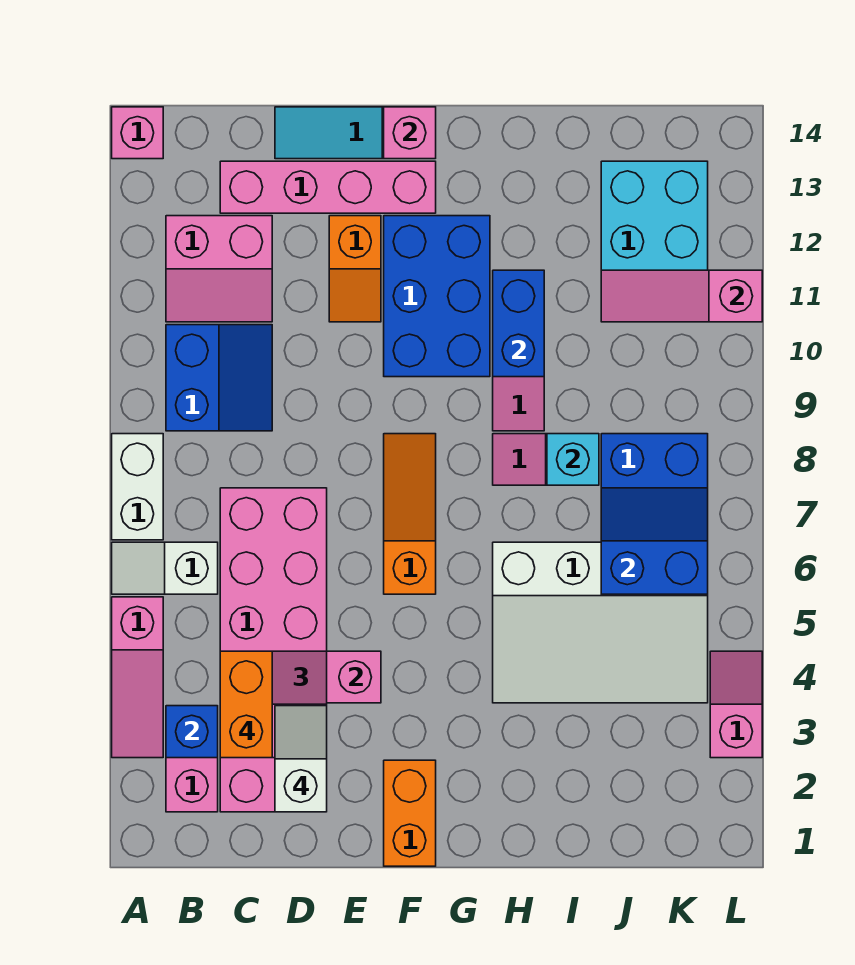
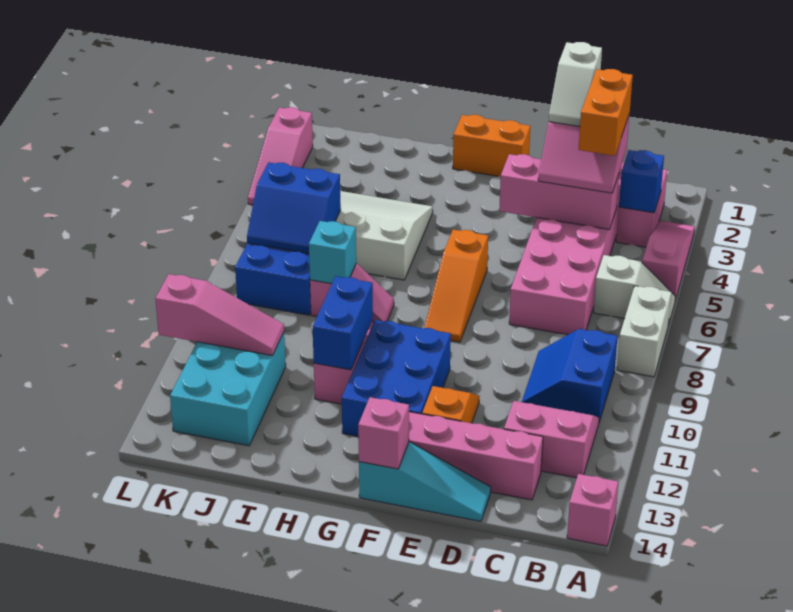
orange brick F1:F2 level 1 -> orange brick F1:G1 level 1
pink slope L3:L4 level 1 top 3 -> pink slope L2:L4 level 1 top 2

